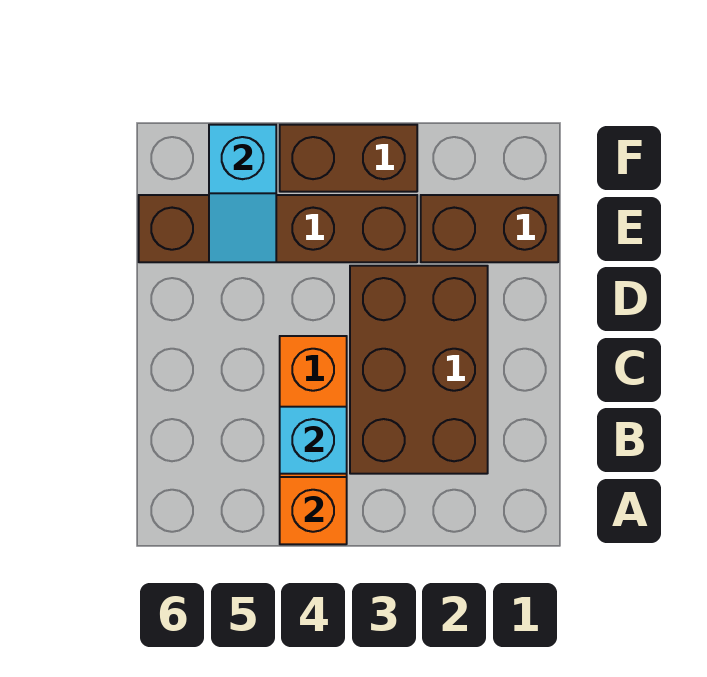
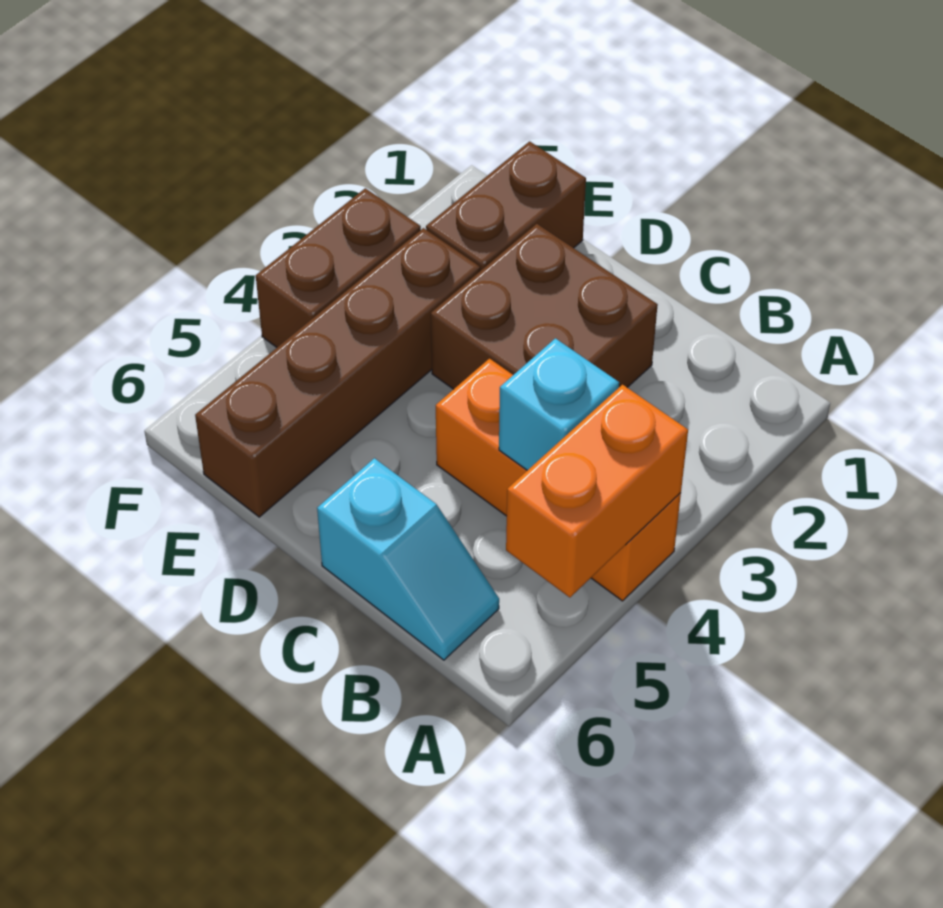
orange brick A4 level 2 -> orange brick A4:A5 level 2
brown brick B2:D3 level 1 -> brown brick C2:D3 level 1
cyan slope E5:F5 level 2 top F -> cyan slope B6:C6 level 1 top C

